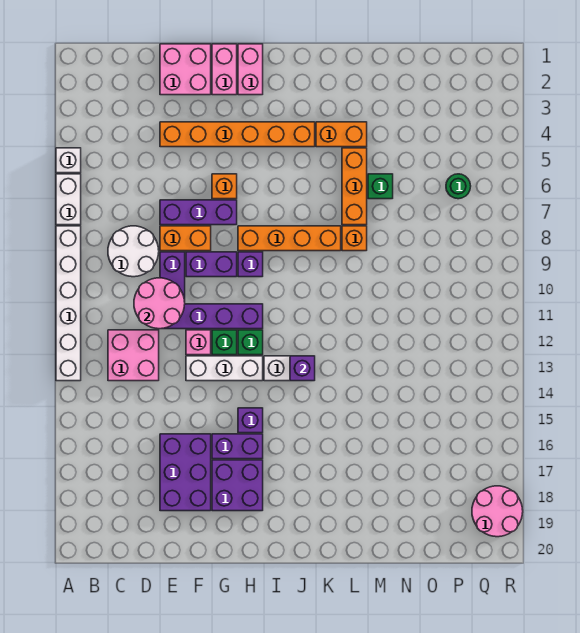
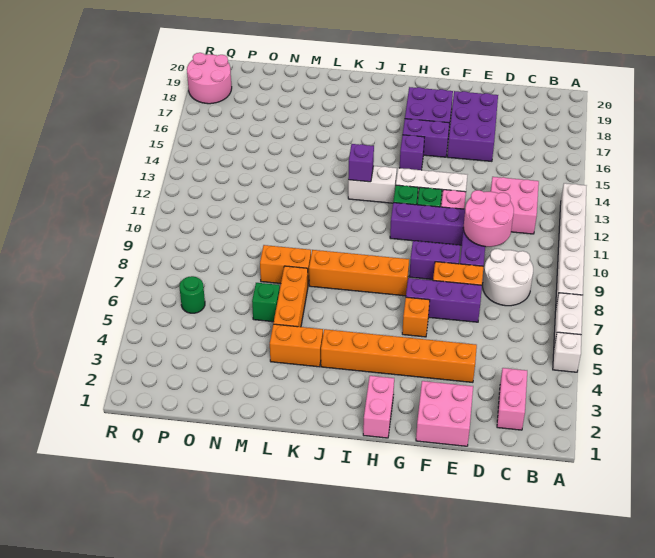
pink brick G1:G2 level 1 -> pink brick C2:C3 level 1
purple brick H9 level 1 -> none
orange brick L8 level 1 -> orange brick L8:M8 level 1

